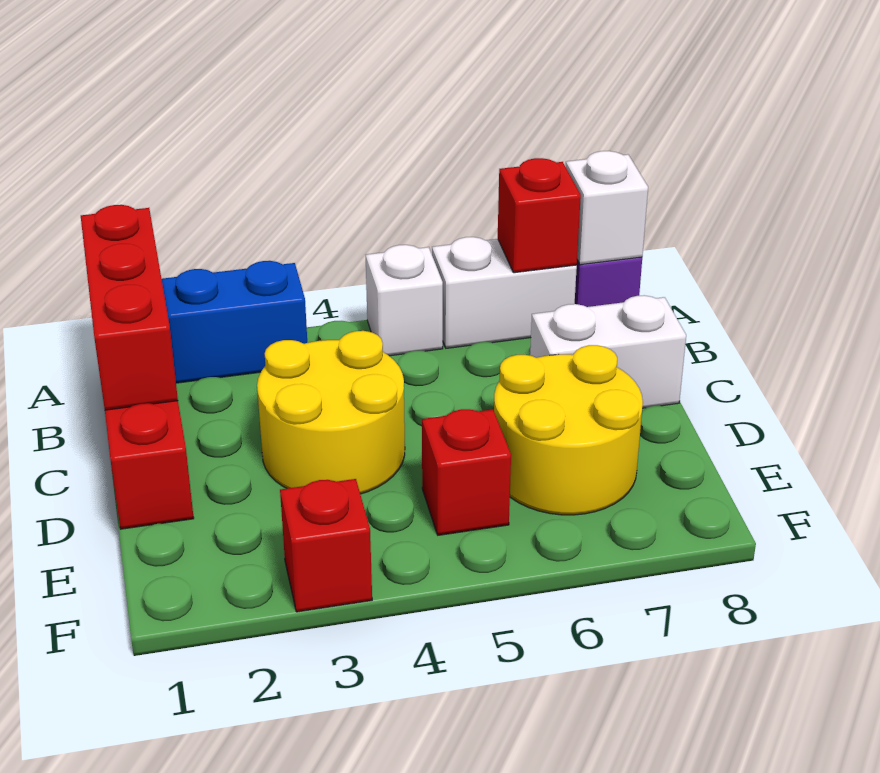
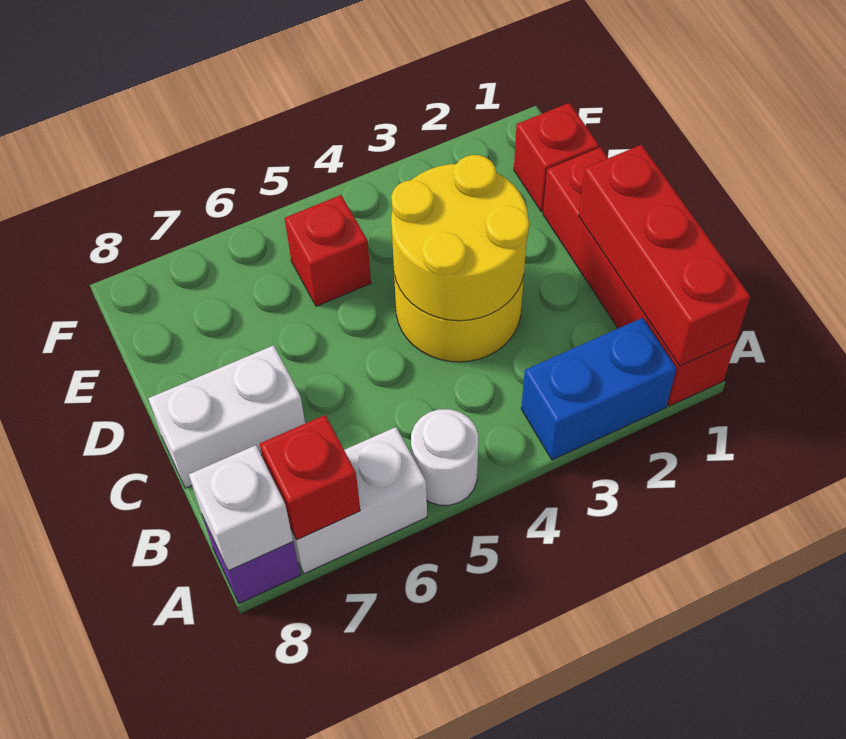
white brick A5 level 1 -> white round brick A5 level 1
yellow round brick D6:E7 level 1 -> yellow round brick C3:D4 level 2
red brick F3 level 1 -> red brick E1 level 1

